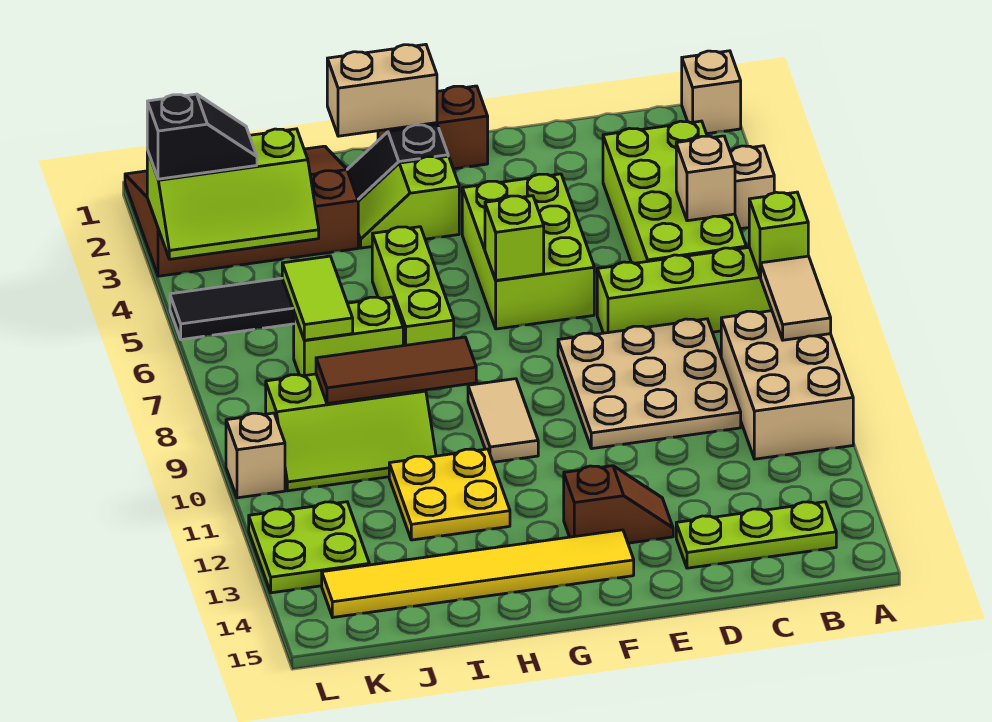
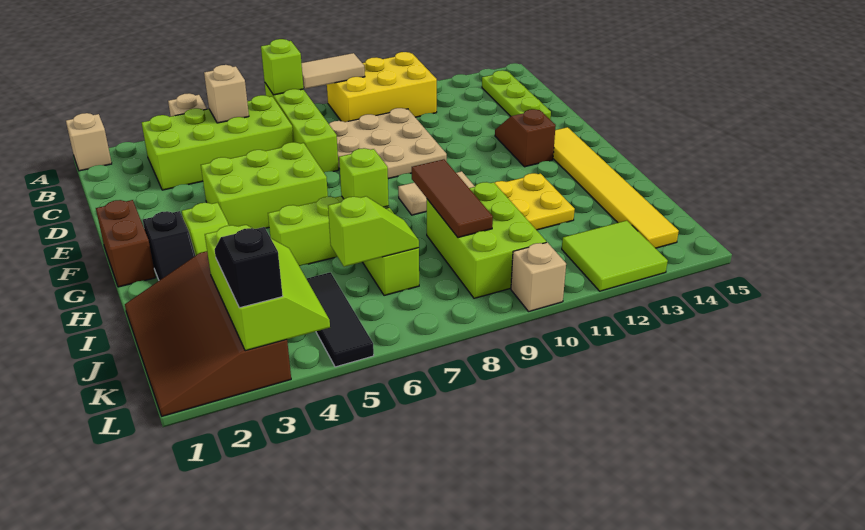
tan brick A9:B11 level 1 -> yellow brick A9:B11 level 1
lime brick F6 level 2 -> lime brick H7 level 2
tan brick G1:H1 level 2 -> none
lime slope I9:K10 level 1 top 9 -> lime brick I9:K10 level 1
lime tile J6:J7 level 2 -> lime slope J6:J7 level 2 top 6
lime plate K12:L13 level 1 -> lime tile K12:L13 level 1

